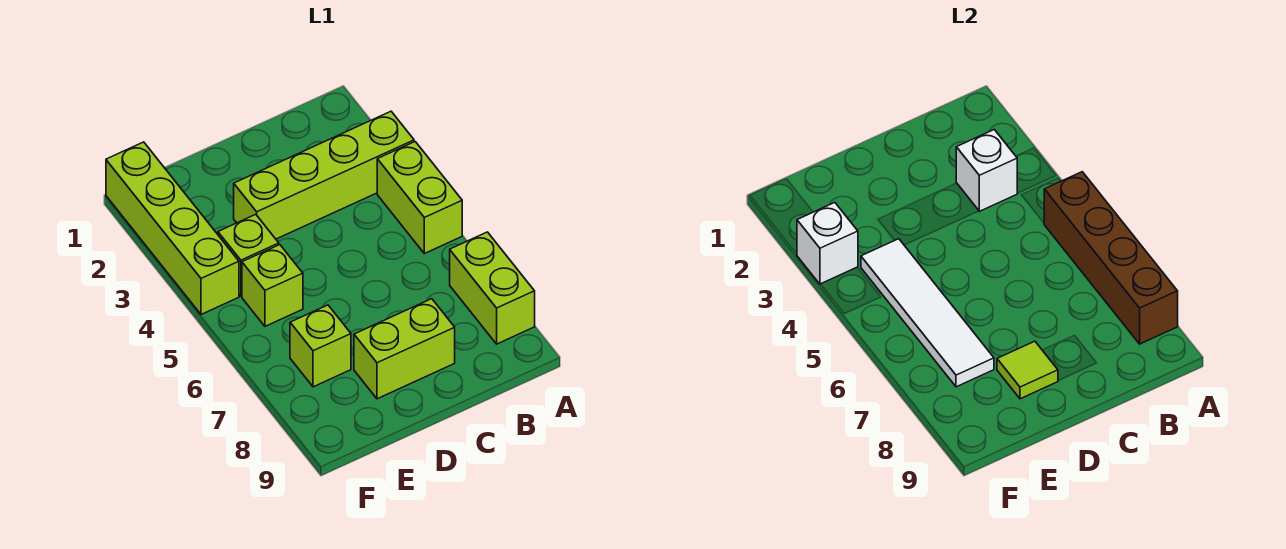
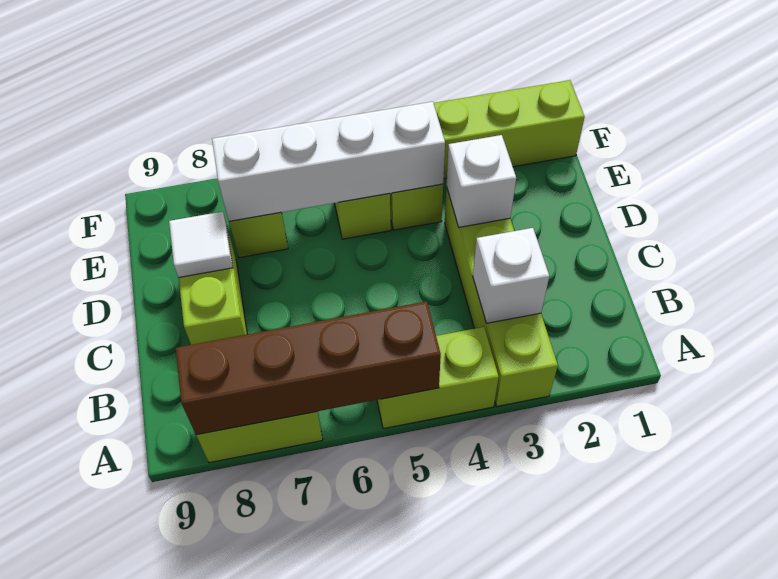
lime tile D8 level 2 -> white tile D8 level 2
white tile E4:E7 level 2 -> white brick E4:E7 level 2
white brick F3 level 2 -> white brick D3 level 2

